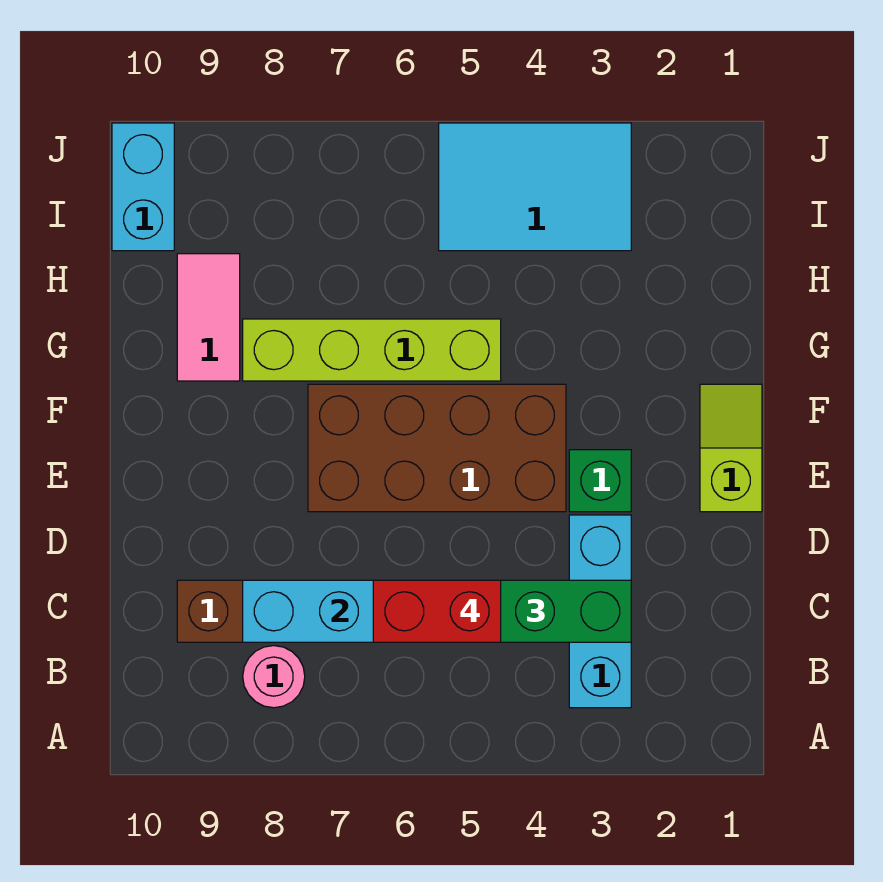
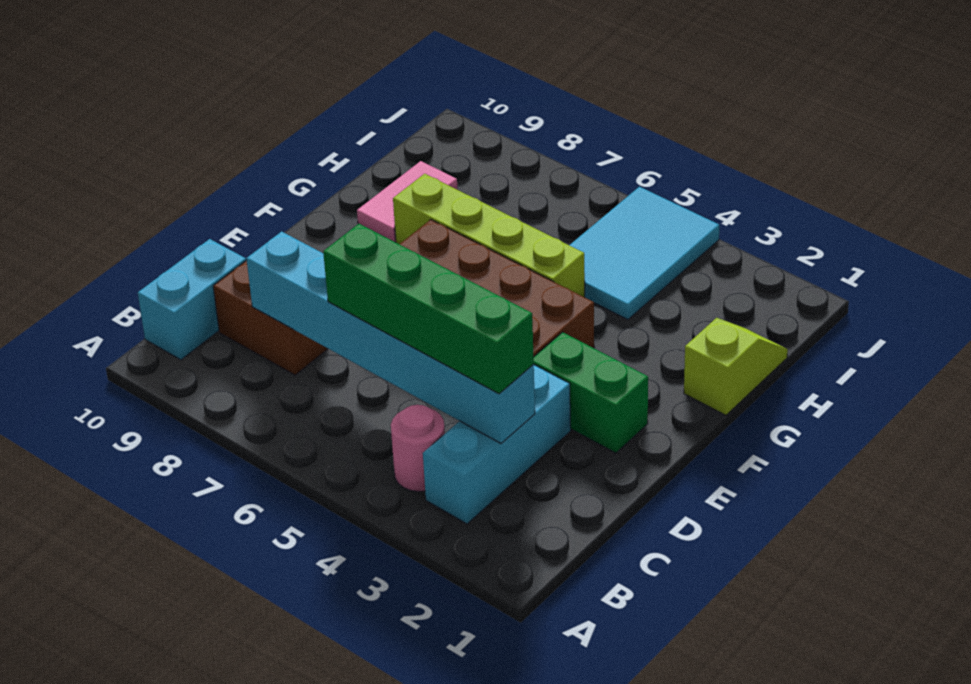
pink round brick B8 level 1 -> pink round brick B4 level 1
red brick C5:C6 level 4 -> none
lime slope E1:F1 level 1 top E -> lime slope G1:H1 level 1 top G
green brick E3 level 1 -> green brick E2:E3 level 1
cyan tile I3:J5 level 1 -> cyan tile H4:J5 level 1
cyan brick I10:J10 level 1 -> cyan brick B10:C10 level 1

